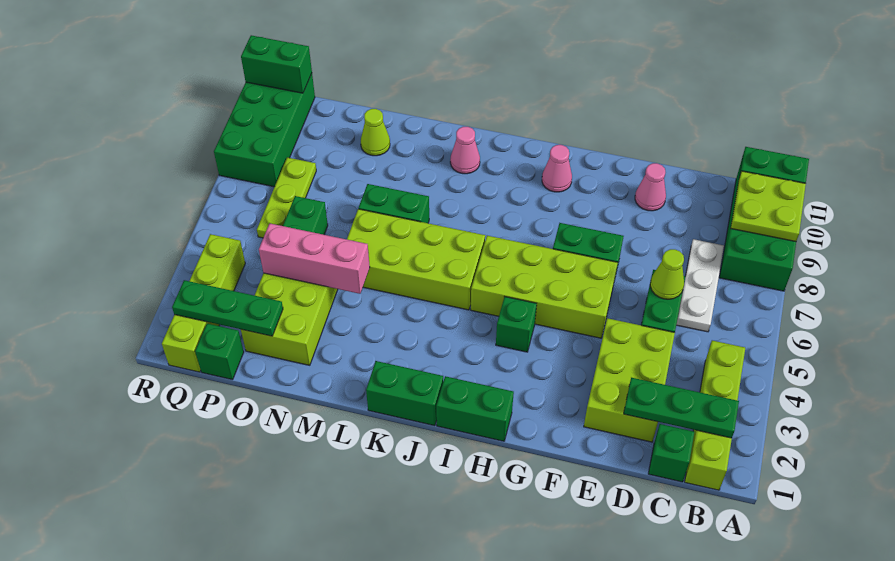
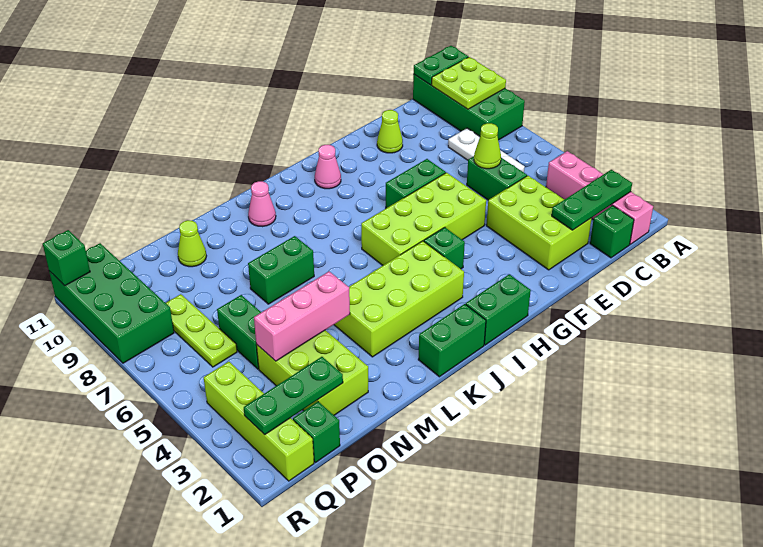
lime brick B1:B4 level 1 -> pink brick B1:B4 level 1
pink cone E10 level 1 -> lime cone E10 level 1
lime brick J5:M6 level 1 -> lime brick I3:L4 level 1
green brick Q11:R11 level 2 -> green brick R11 level 2

